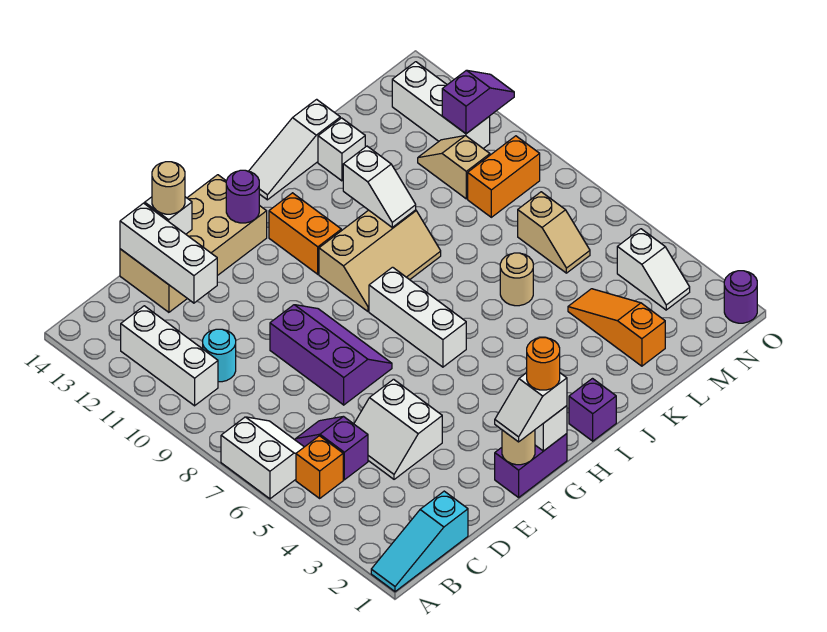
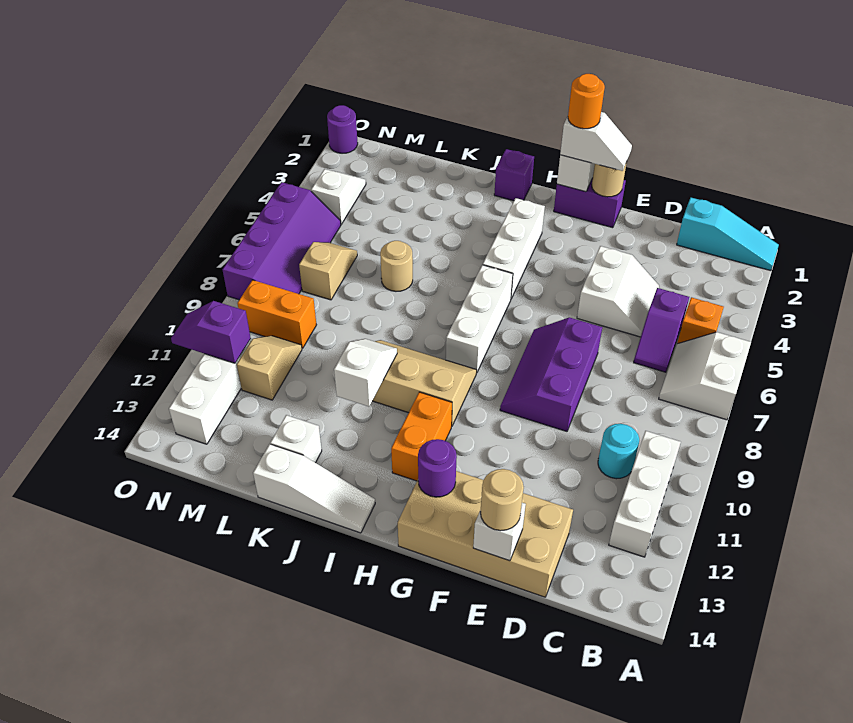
white brick D12:D14 level 2 -> white brick H3:H5 level 1
orange slope L2:L4 level 1 top 2 -> none
tan slope M10:M11 level 1 top 10 -> tan slope M10:M11 level 1 top 11
none -> purple slope N5:O8 level 1 top O

